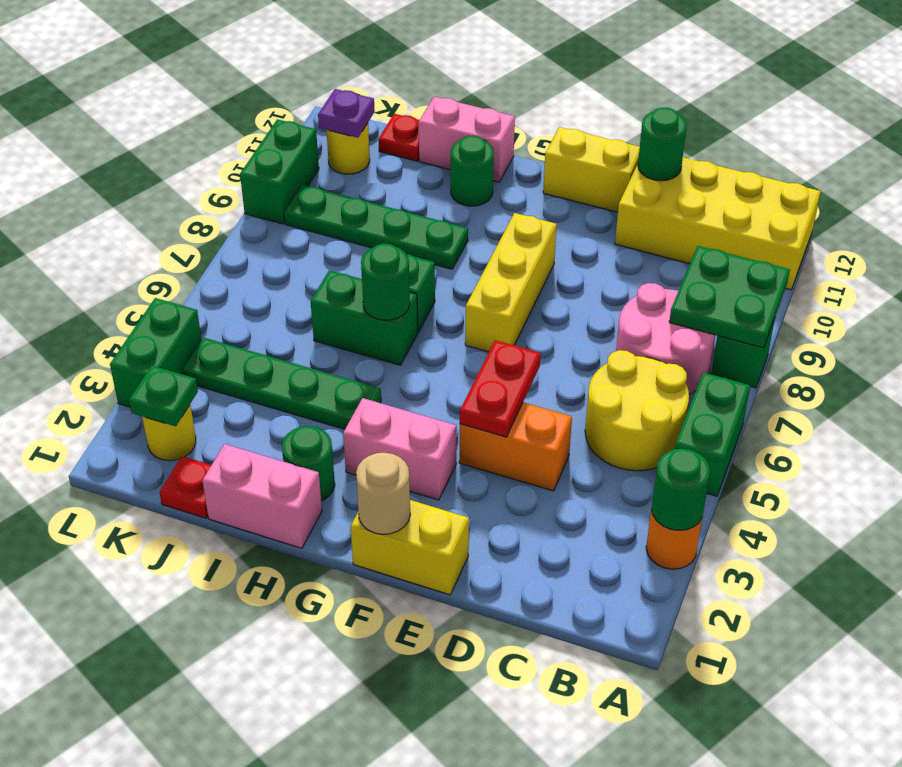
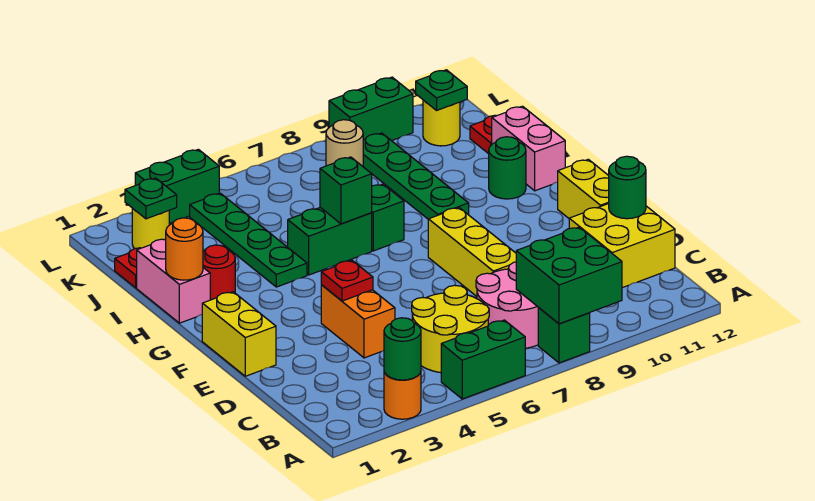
green plate A8:B9 level 2 -> green brick A8:B9 level 2
yellow brick A11:D12 level 1 -> yellow brick C11:D12 level 1
red plate E4:E5 level 2 -> red plate E4 level 2
tan round brick F1 level 2 -> tan round brick K8 level 1
pink brick F3:G3 level 1 -> none
yellow brick F7:F9 level 1 -> yellow brick D8:F8 level 1
none -> orange round brick H1 level 2
green round brick H2 level 1 -> red round brick H2 level 1
green brick H6:I6 level 1 -> green brick H5:H6 level 1
green round brick H6 level 2 -> green brick H6 level 2
purple plate K11 level 2 -> green plate K11 level 2

